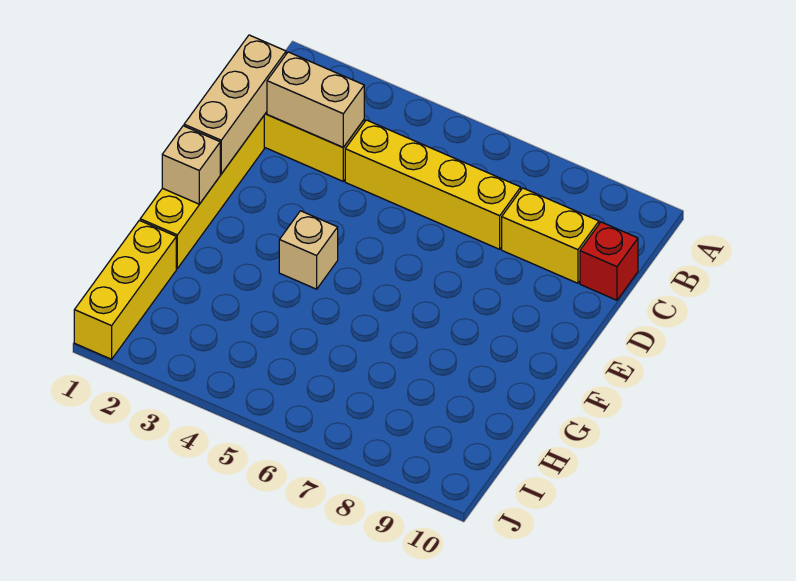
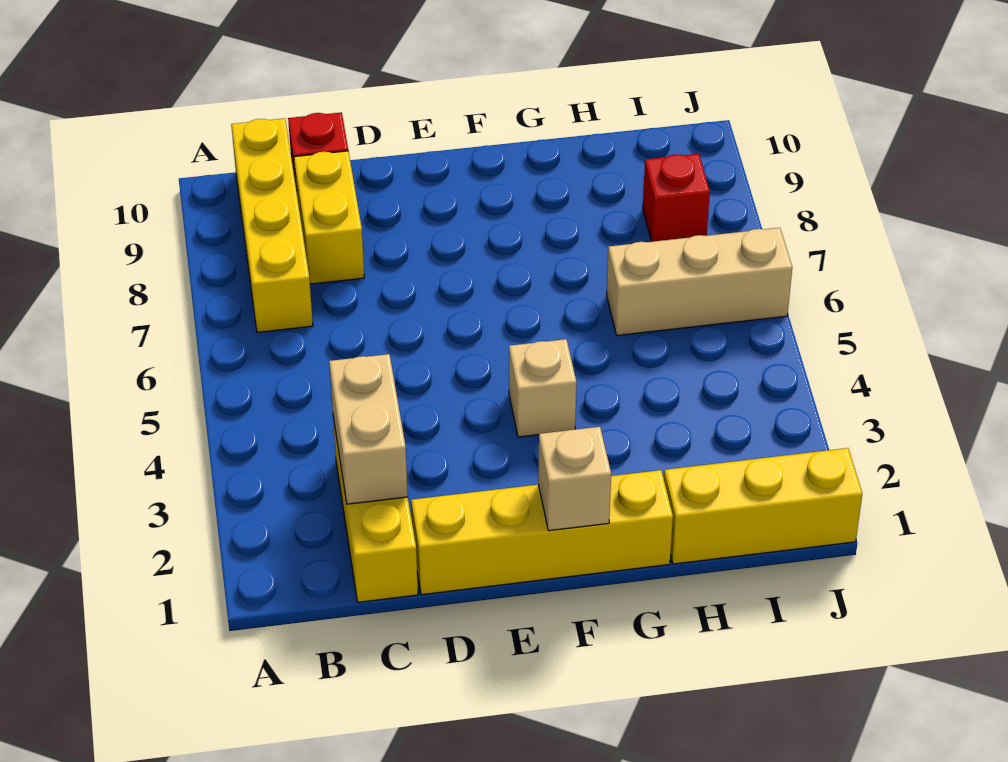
tan brick C1:E1 level 2 -> tan brick H6:J6 level 1
yellow brick C4:C7 level 1 -> yellow brick B7:B10 level 1
none -> red brick I8 level 1

